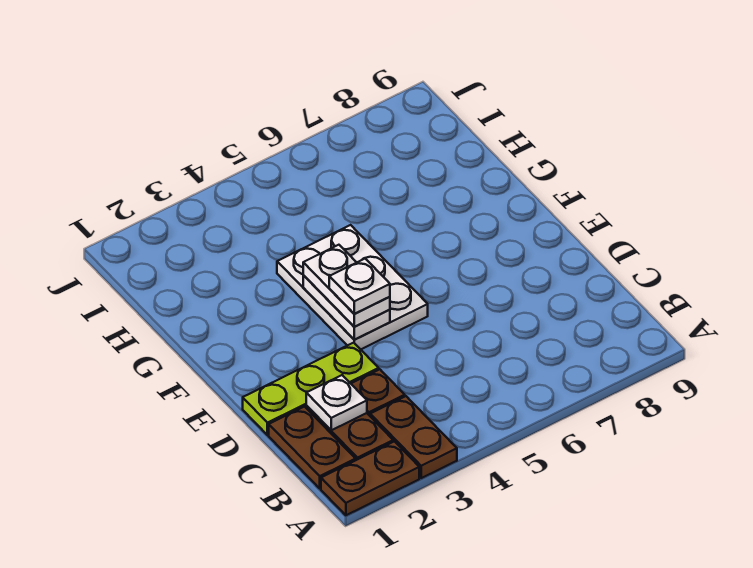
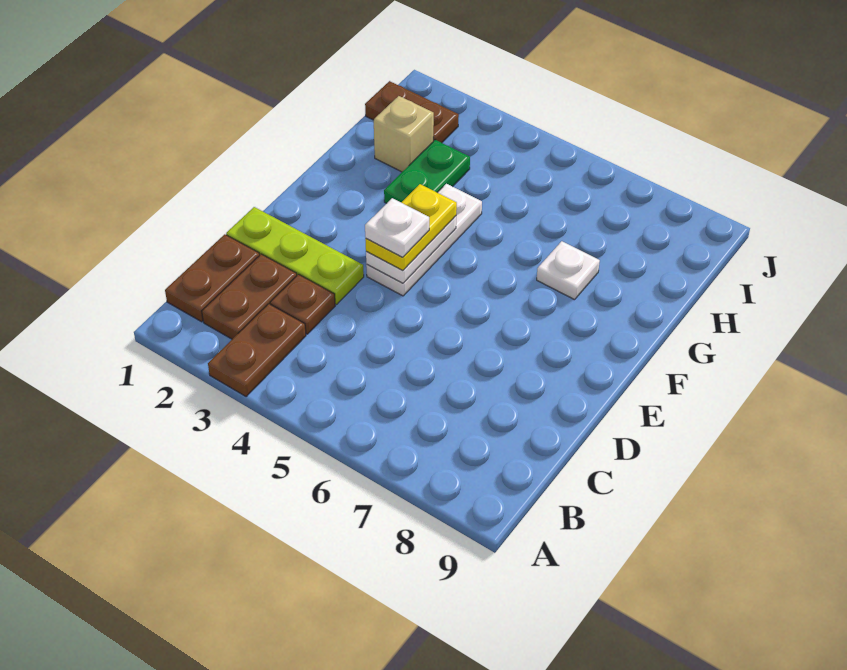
brown plate A1:A2 level 1 -> brown plate I1:I2 level 1
white plate C2 level 2 -> white plate G7 level 1
white plate E4:G5 level 1 -> white plate E4:G4 level 1
white plate E4:F4 level 3 -> yellow plate E4:F4 level 3
none -> green plate G3:H3 level 1
none -> tan brick H2 level 1

